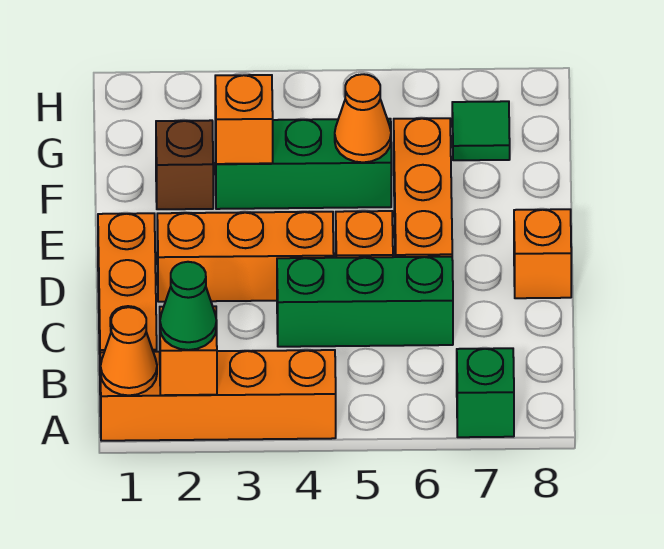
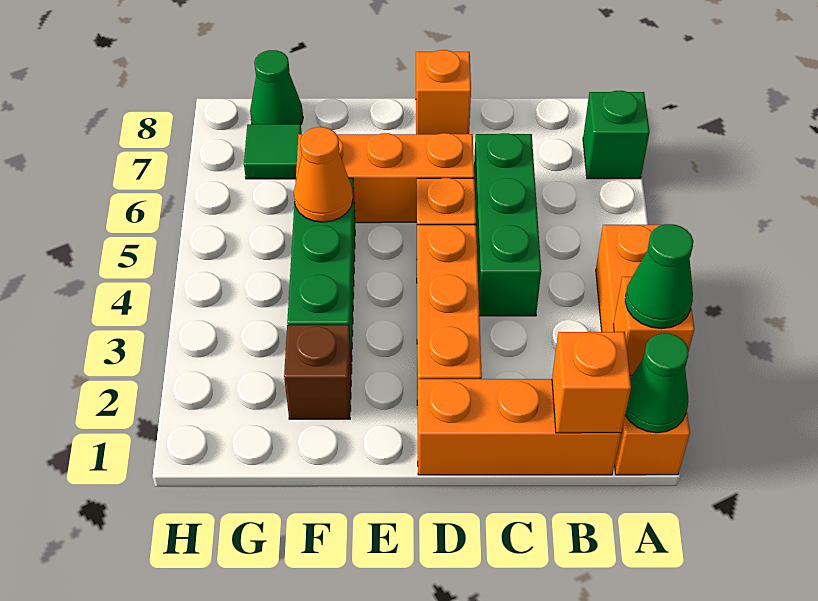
orange cone A1 level 2 -> green cone A1 level 2
orange brick F3 level 2 -> orange brick B1 level 2
none -> green cone G8 level 1

